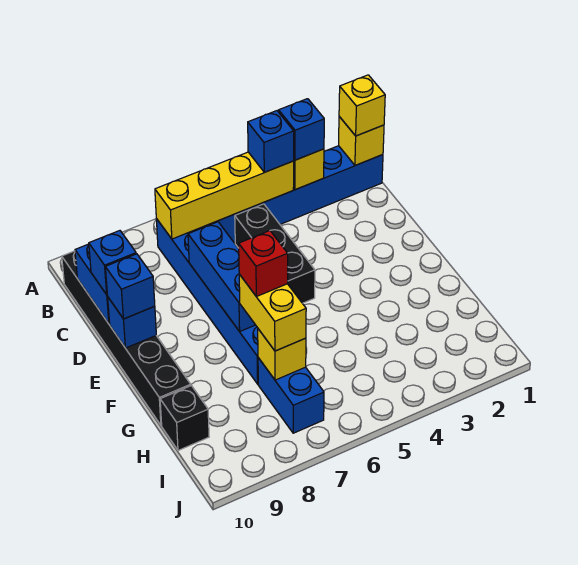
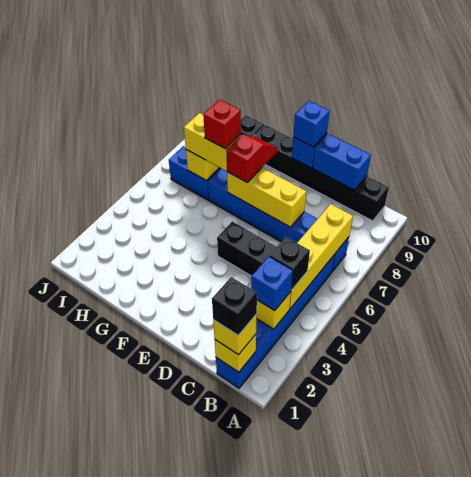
none -> black brick B1 level 4
blue brick B4 level 3 -> black brick B4 level 3
blue brick D7:F7 level 2 -> yellow brick D7:F7 level 2
blue brick D10 level 3 -> none
none -> red slope F7:F8 level 3 top 7

